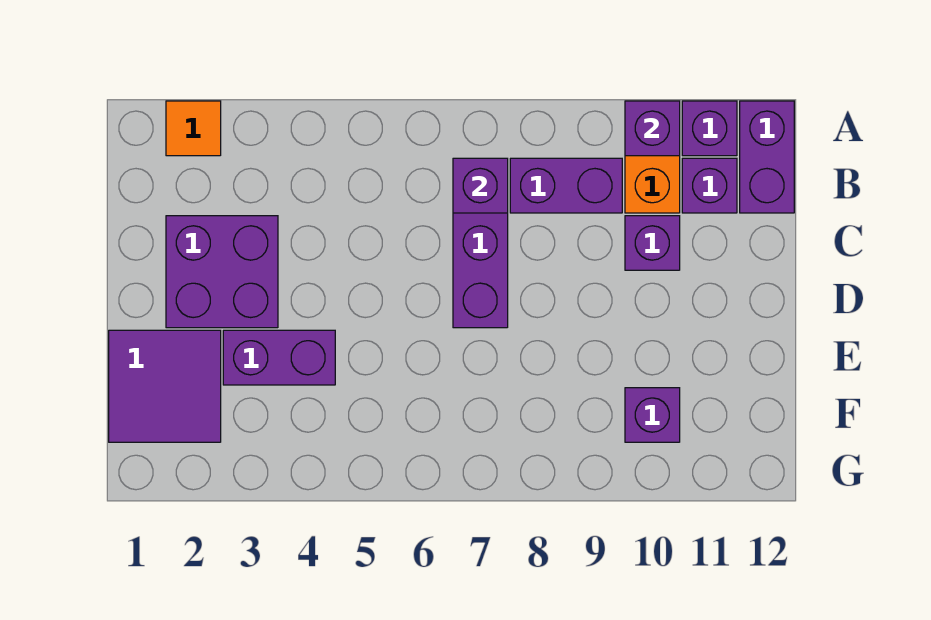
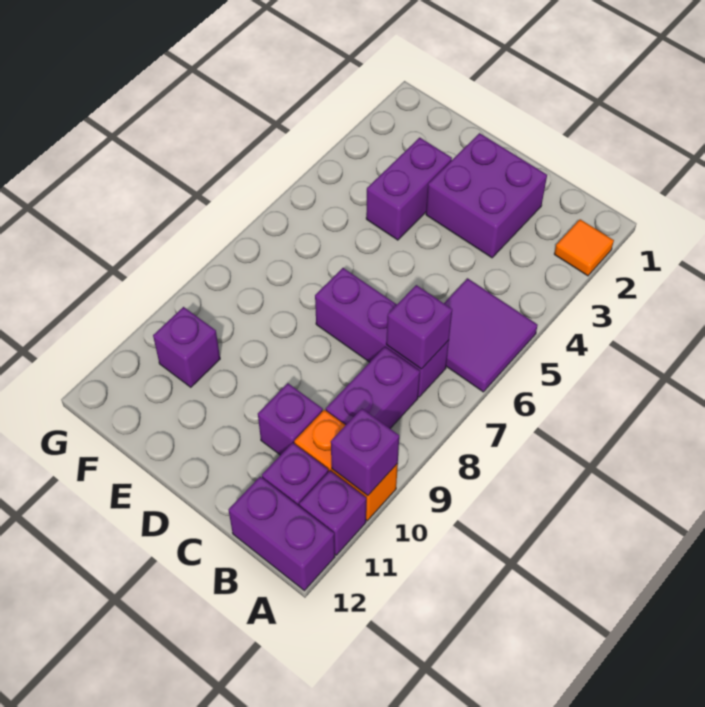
purple tile E1:F2 level 1 -> purple tile A5:B6 level 1

